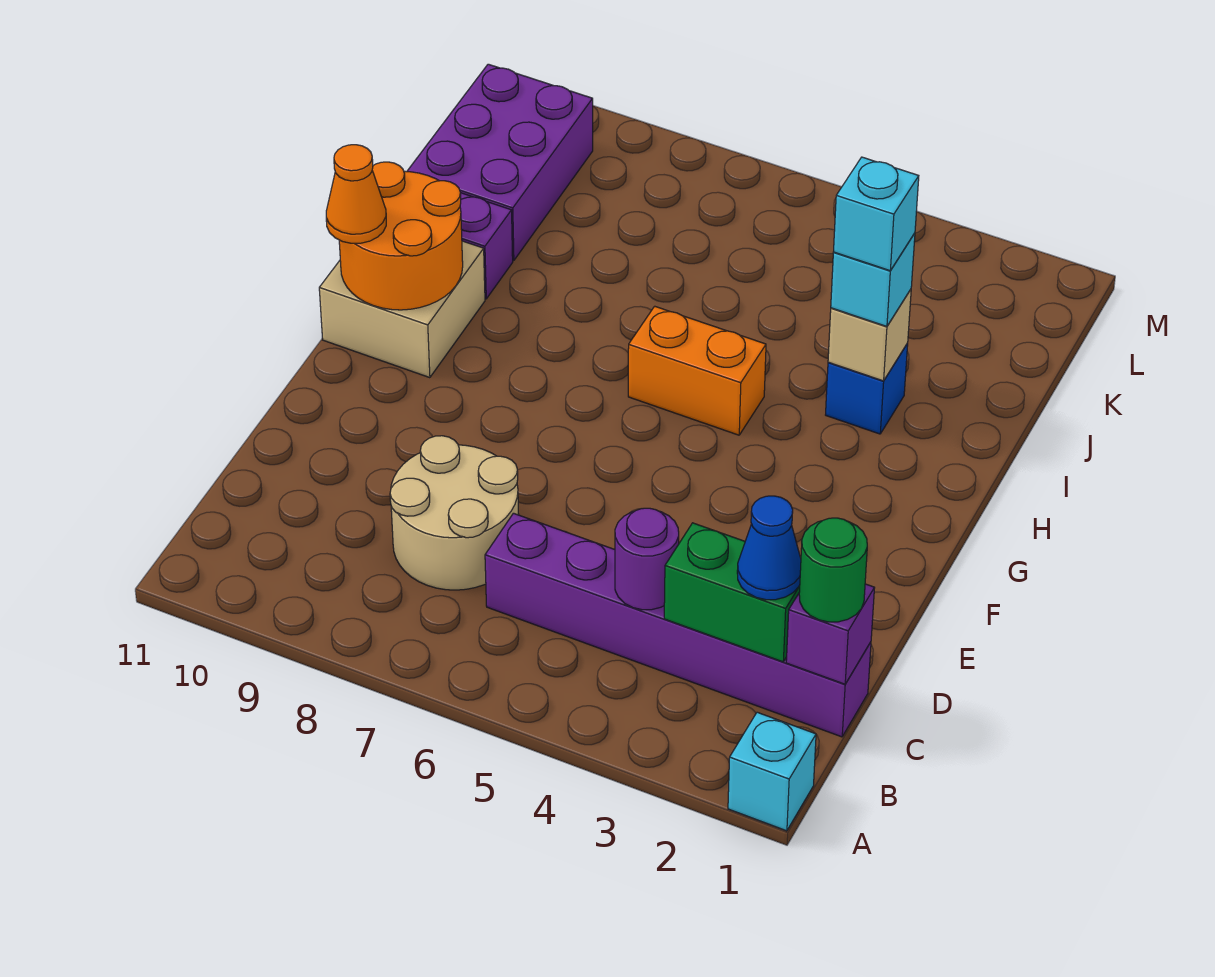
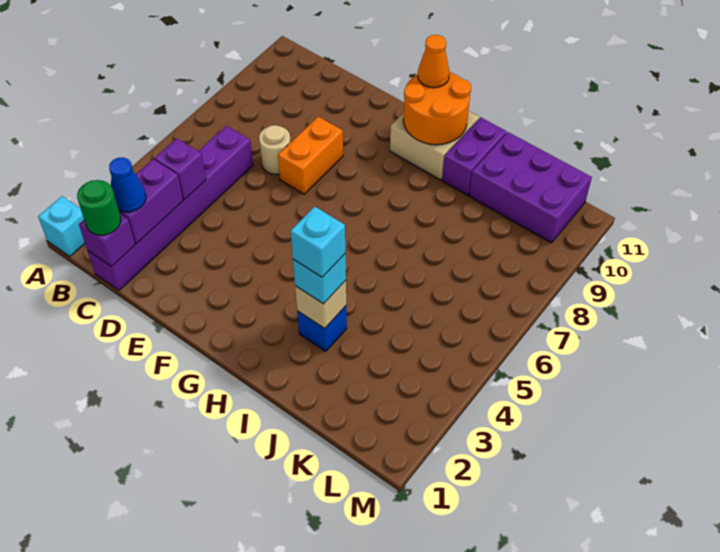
green brick C2:C3 level 2 -> purple brick C2:C3 level 2
purple round brick C4 level 2 -> purple brick C4 level 2
tan round brick C7:D8 level 1 -> tan round brick D7 level 1
orange brick H5:H6 level 1 -> orange brick E7:E8 level 1

